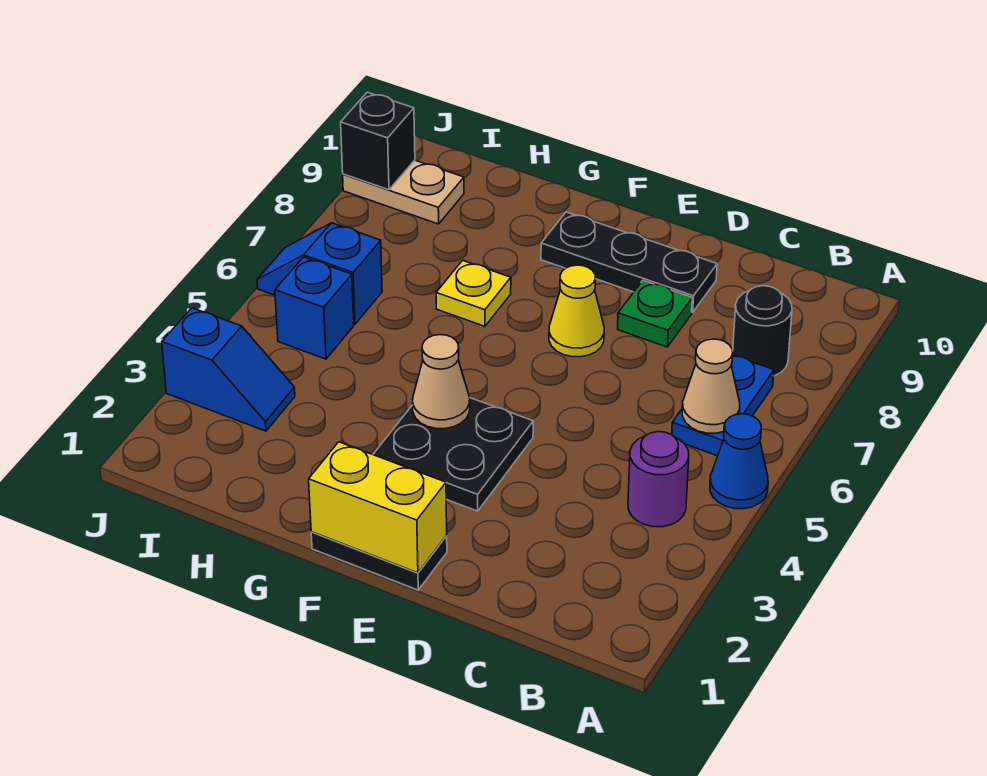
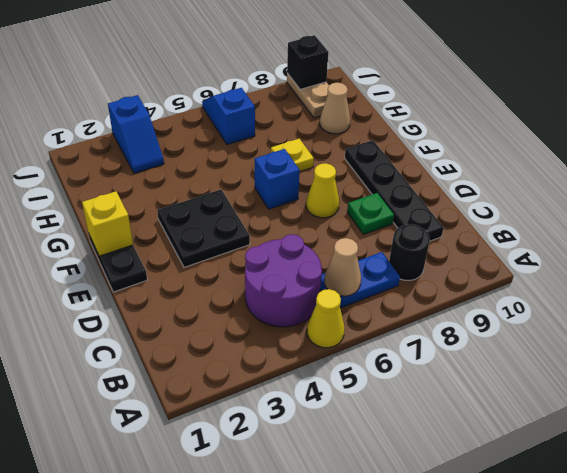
blue cone A5 level 1 -> yellow cone A5 level 1
purple round brick B4 level 1 -> purple round brick B4:C5 level 1
black plate D9:F9 level 1 -> black plate C9:F9 level 1
yellow brick E1:F1 level 2 -> yellow brick F1 level 2
tan cone F4 level 2 -> tan cone H9 level 1
blue brick I5 level 1 -> blue brick F6 level 1

